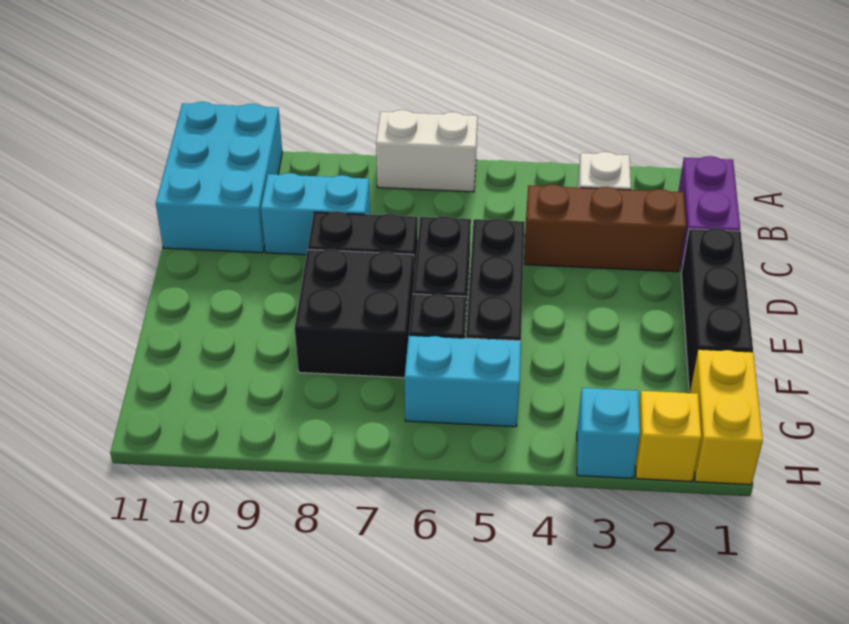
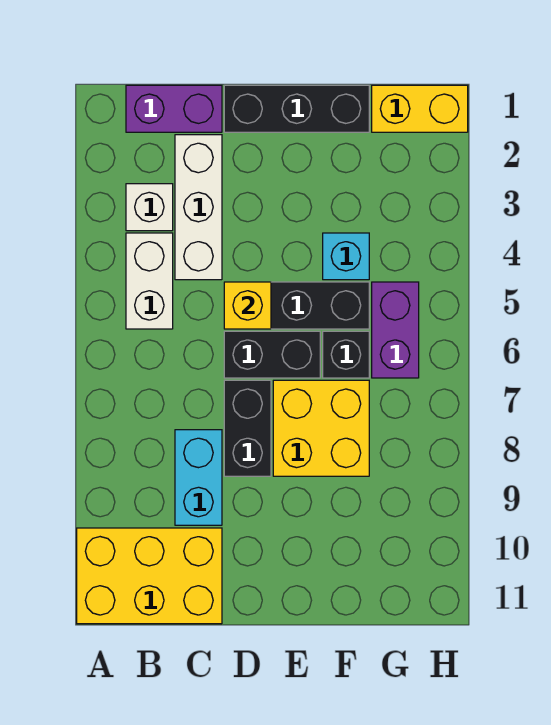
white brick A6:A7 level 1 -> white brick B4:B5 level 1
cyan brick A10:C11 level 1 -> yellow brick A10:C11 level 1
brown brick C2:C4 level 1 -> white brick C2:C4 level 1
black brick E7:F8 level 1 -> yellow brick E7:F8 level 1
cyan brick G5:G6 level 1 -> purple brick G5:G6 level 1
yellow brick H2 level 1 -> yellow brick D5 level 2
cyan brick H3 level 1 -> cyan brick F4 level 1

